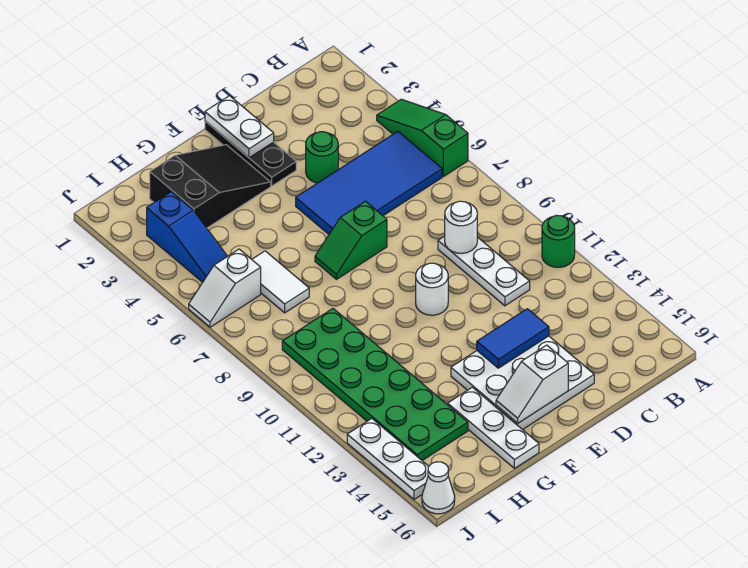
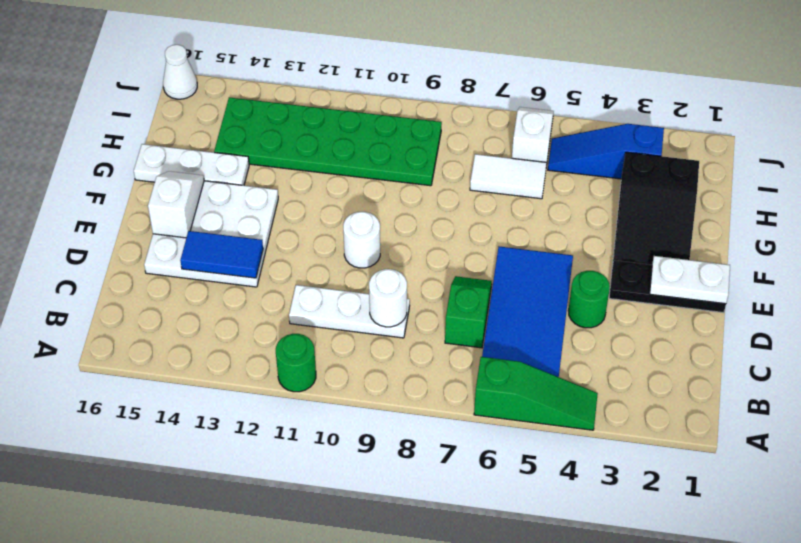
blue tile D13:E13 level 2 -> blue tile D13:D14 level 2
green slope E7:F7 level 1 top E -> green slope C7:D7 level 1 top C
white plate J13:J15 level 1 -> none

